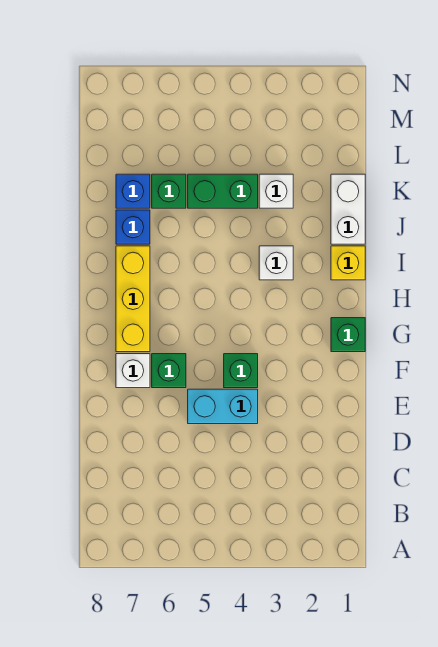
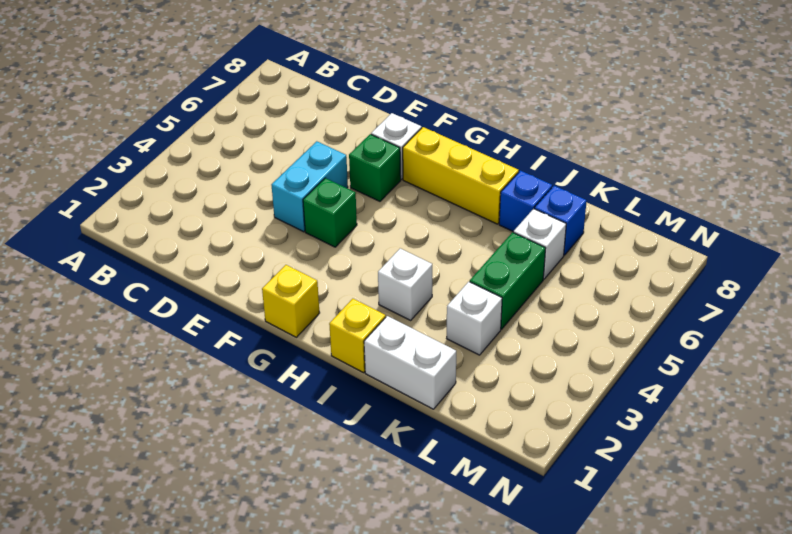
green brick G1 level 1 -> yellow brick G1 level 1
green brick K6 level 1 -> white brick K6 level 1

